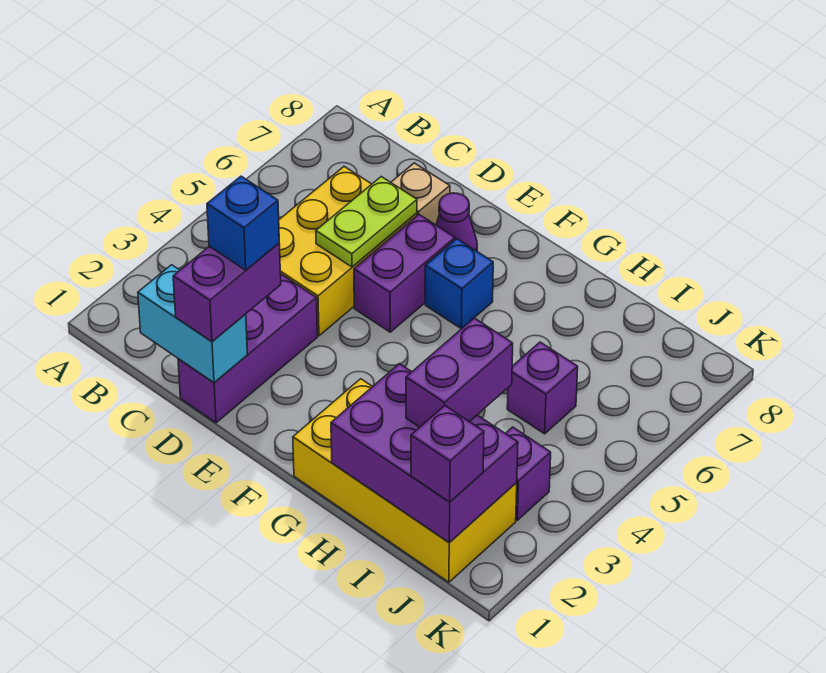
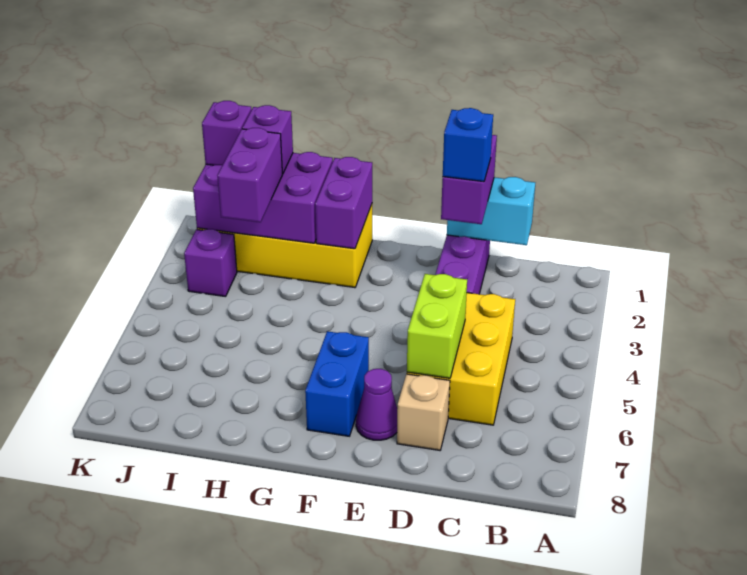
lime plate D5:D6 level 2 -> lime brick D5:D6 level 2
purple brick E5:E6 level 1 -> purple brick G1:G2 level 2
blue brick F6 level 1 -> blue brick F6:F7 level 1
purple brick I5 level 1 -> purple brick I1 level 3

